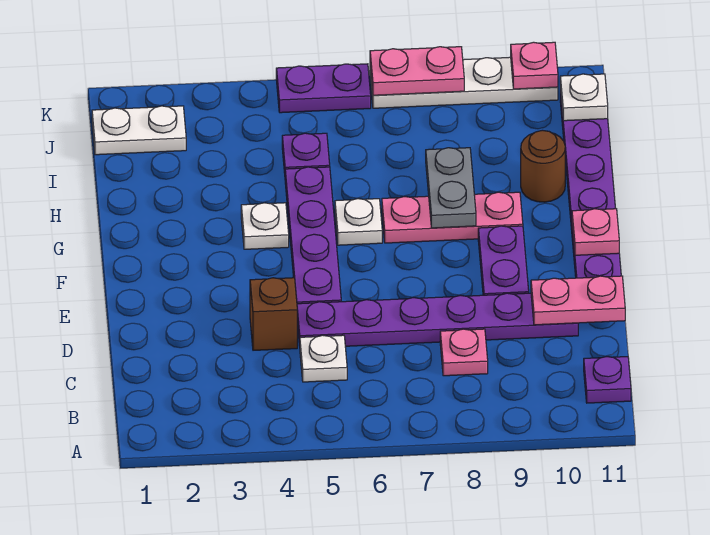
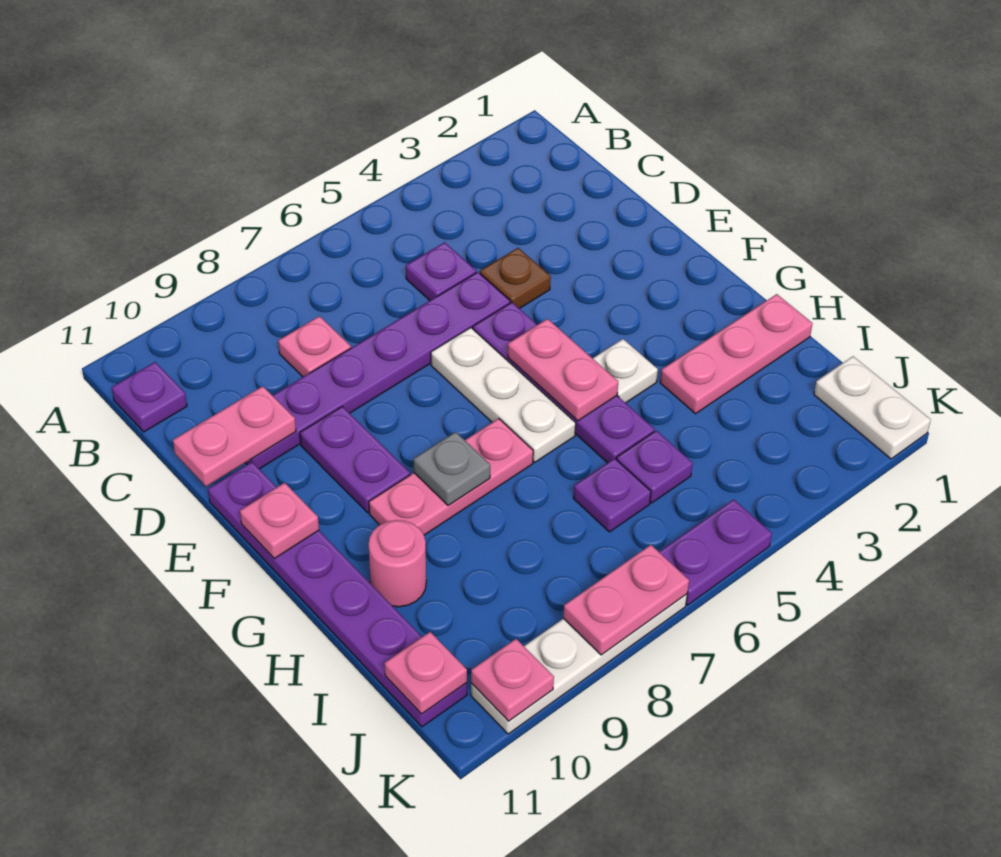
white plate C5 level 1 -> purple plate C5 level 1
brown brick D4 level 1 -> brown plate D4 level 1
none -> pink plate F5:G5 level 2
white plate G6 level 1 -> white plate E6:G6 level 1
grey plate G8:H8 level 2 -> grey plate G8 level 2
none -> pink plate H1:H3 level 1
brown round brick H10 level 1 -> pink round brick H10 level 1
none -> purple plate I6 level 1
white plate J1:J2 level 1 -> white plate J1:K1 level 1
white plate J11 level 2 -> pink plate J11 level 2

